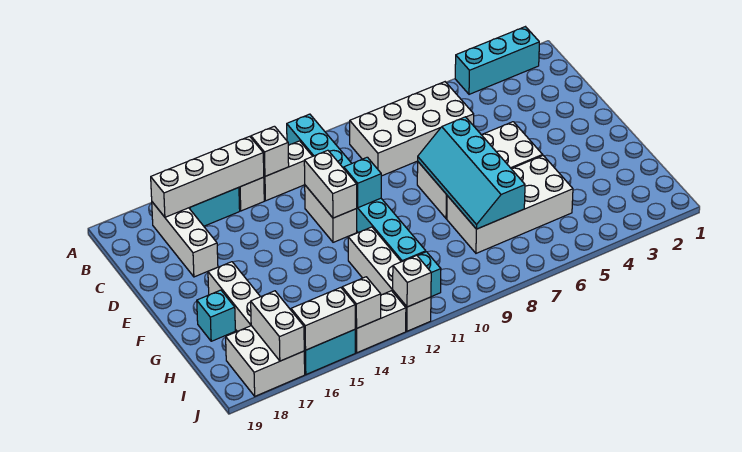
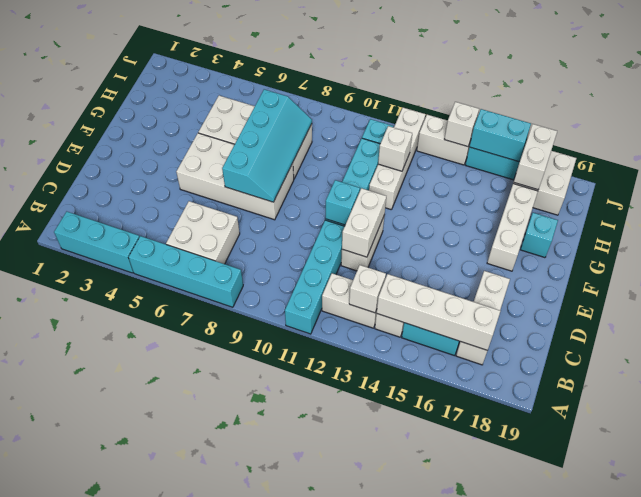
none -> cyan brick A5:A8 level 1
white brick B6:C9 level 1 -> white brick B6:C7 level 1
white brick J12 level 2 -> white brick H12 level 2
white brick J15:J16 level 2 -> cyan brick J15:J16 level 2

